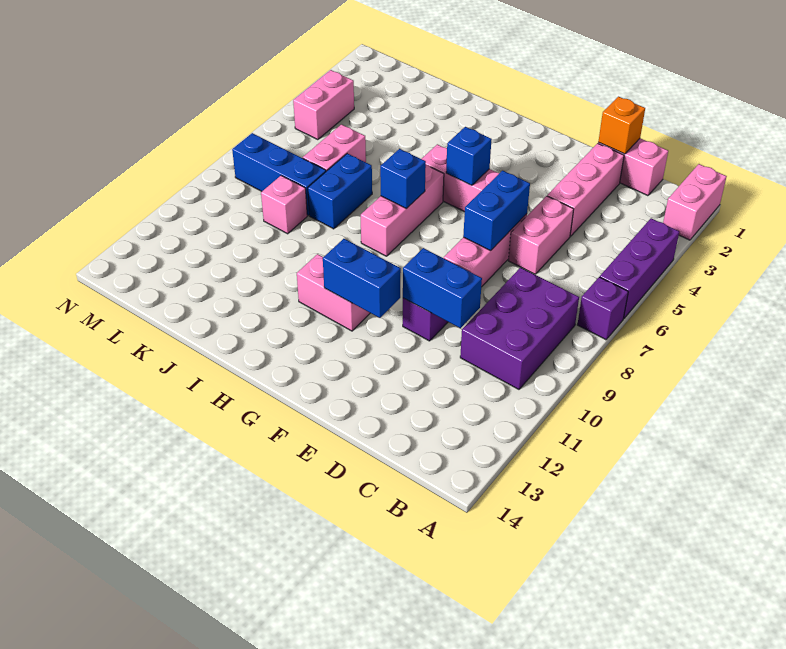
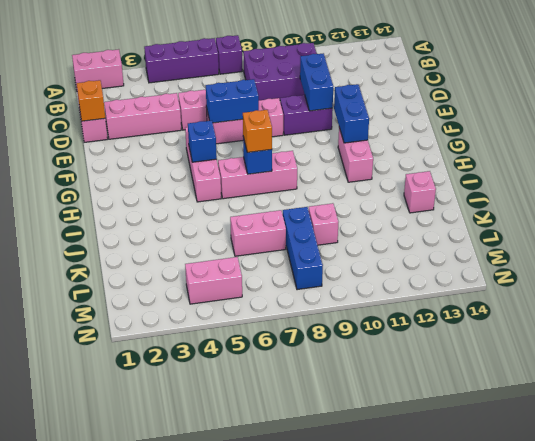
none -> orange brick H7 level 3
blue brick J7:J8 level 1 -> none
none -> pink brick J13 level 1

